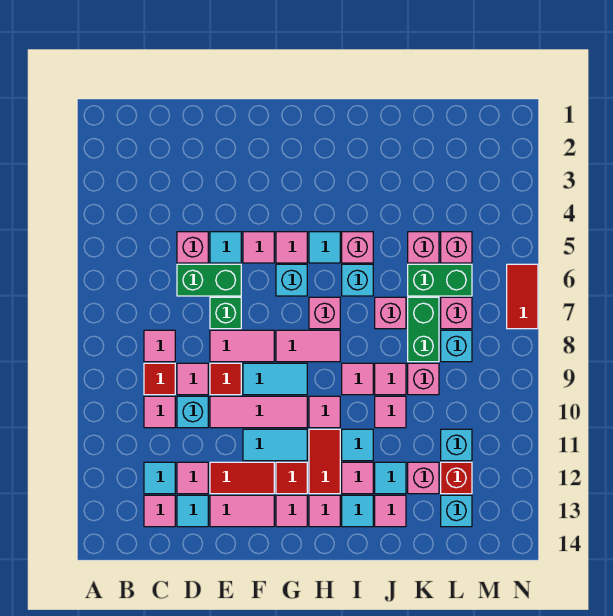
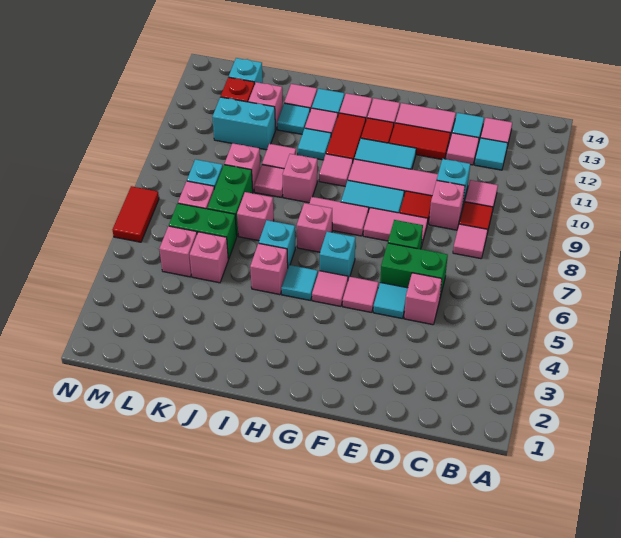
pink tile D9 level 1 -> pink brick D9 level 1
pink tile I9 level 1 -> pink brick I9 level 1
cyan brick L11 level 1 -> cyan brick K11:L11 level 1

